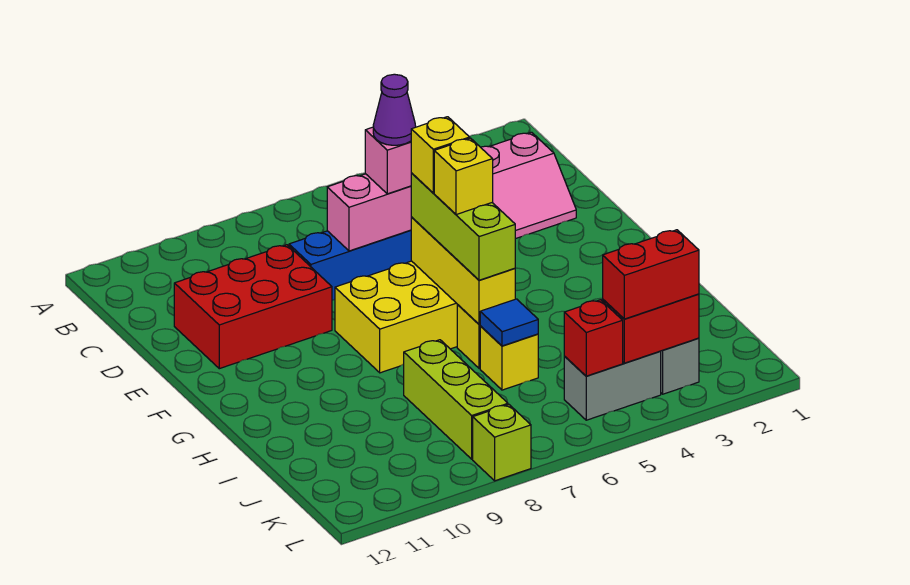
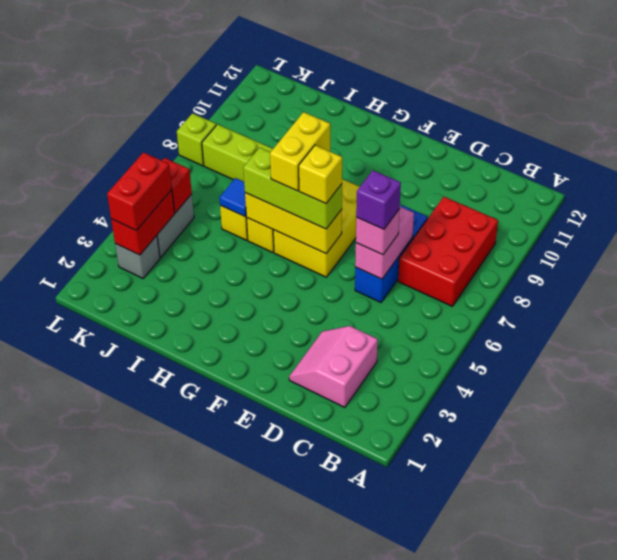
purple cone D6 level 4 -> purple brick D6 level 4
red brick D9:E11 level 1 -> red brick B7:C9 level 1
yellow brick G6 level 4 -> yellow brick G6:G7 level 4

